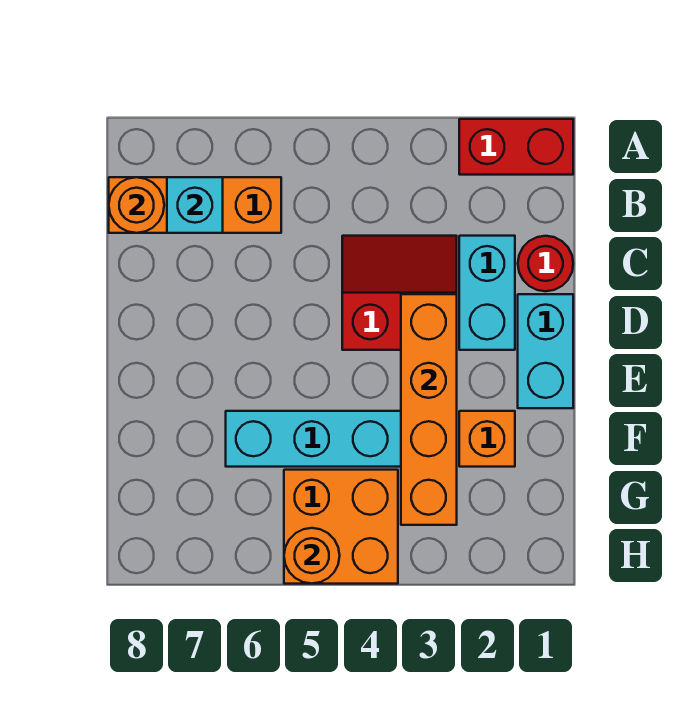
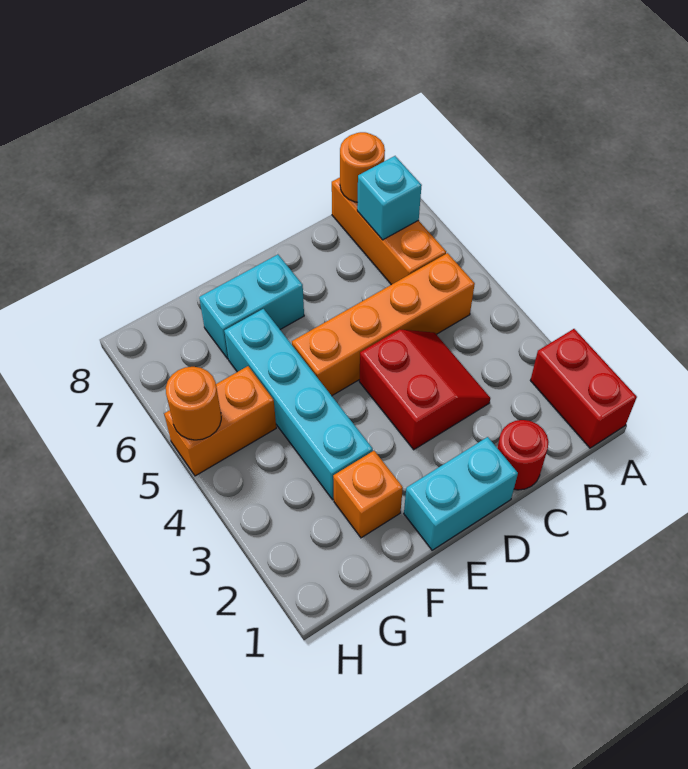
cyan brick C2:D2 level 1 -> cyan brick E7:F7 level 1
orange brick D3:G3 level 2 -> orange brick B5:E5 level 1
orange brick G4:H5 level 1 -> orange brick G5:H5 level 1

